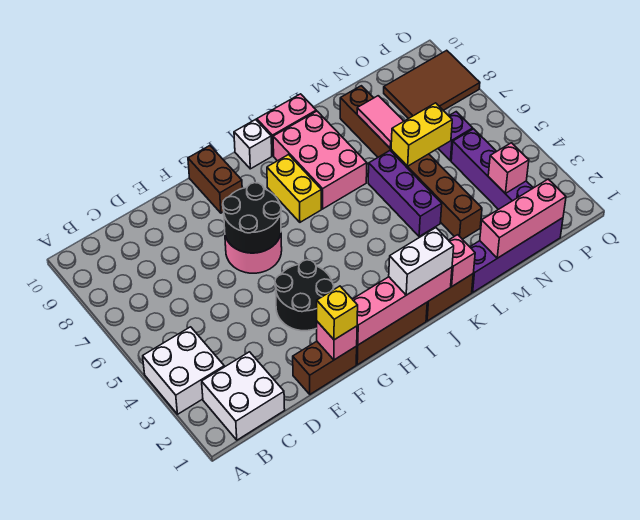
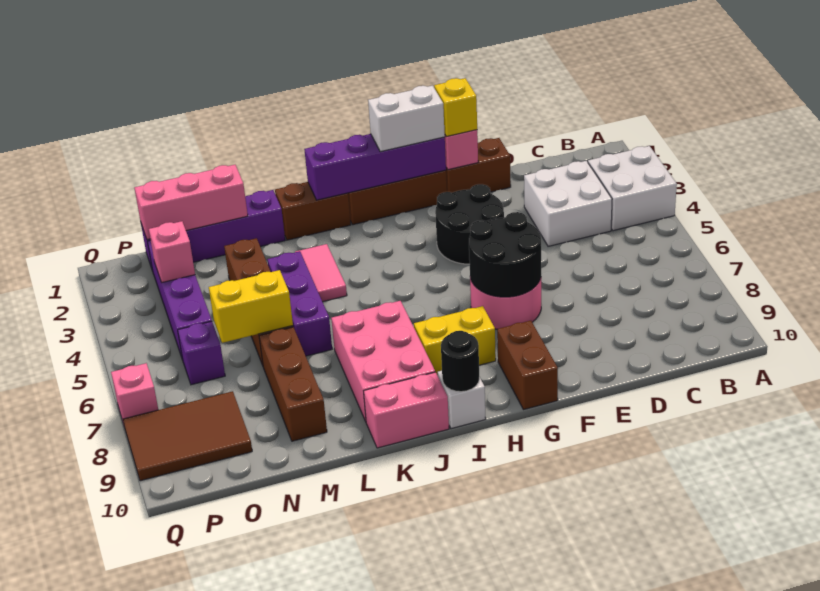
white brick B1:C2 level 1 -> white brick C3:D4 level 1
pink brick G1:J1 level 2 -> purple brick G1:J1 level 2
white brick I1:J1 level 3 -> white brick G1:H1 level 3
yellow brick I7:I8 level 1 -> yellow brick H8:I8 level 1
none -> black round brick I10 level 2
pink brick K1 level 2 -> pink brick Q7 level 1
pink tile M7:M8 level 2 -> pink tile K3:K4 level 1

